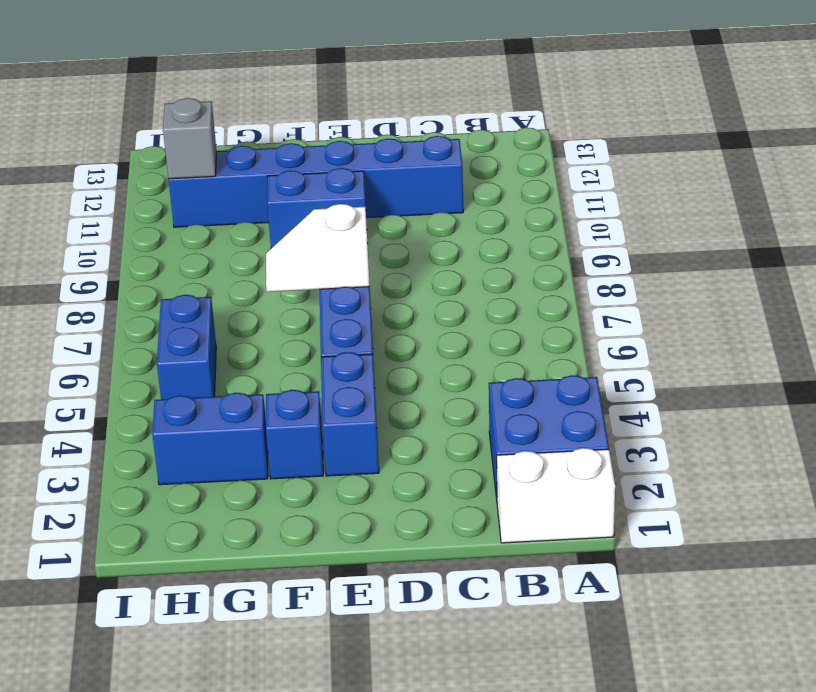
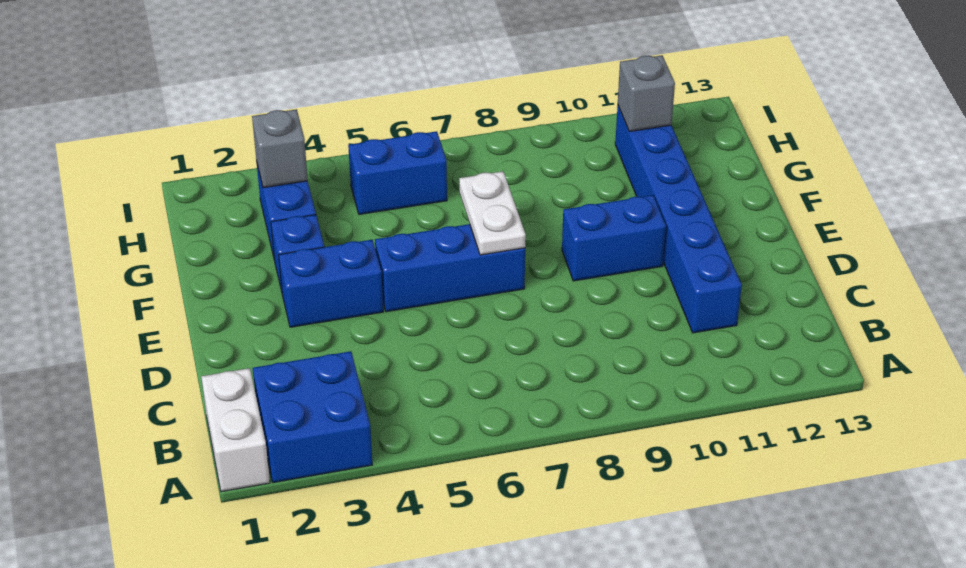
white slope E7:F7 level 2 top E -> white plate E7:F7 level 2
blue brick E10:F10 level 1 -> blue brick E9:E10 level 1
none -> grey brick H3 level 2

